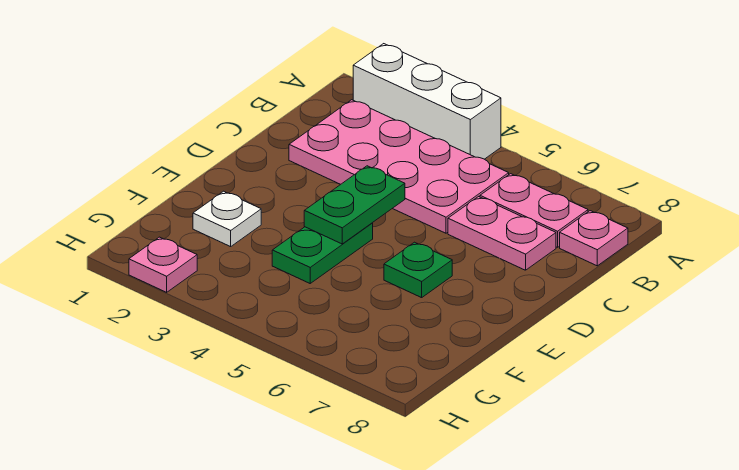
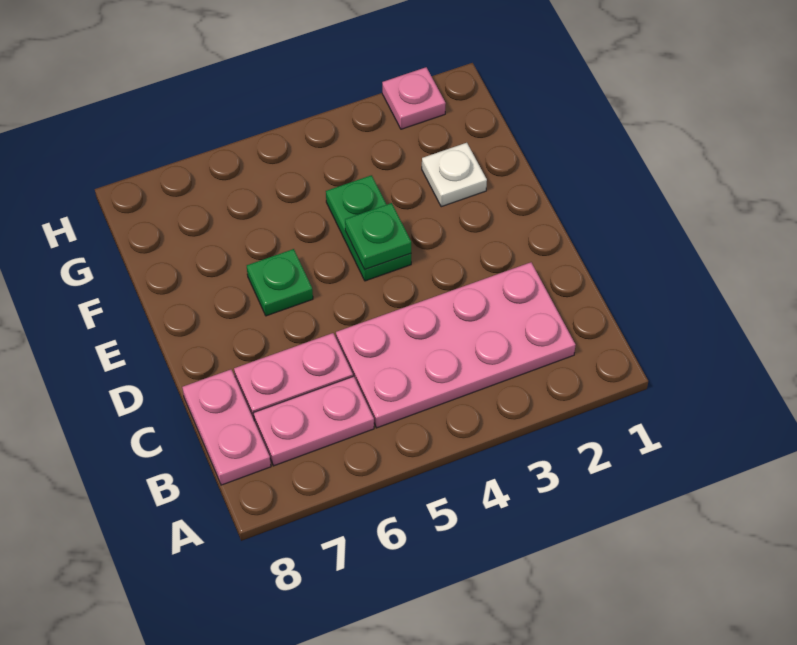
white brick A2:A4 level 1 -> none
pink plate B8 level 1 -> pink plate B8:C8 level 1
green plate D4:E4 level 2 -> green plate E4 level 2

